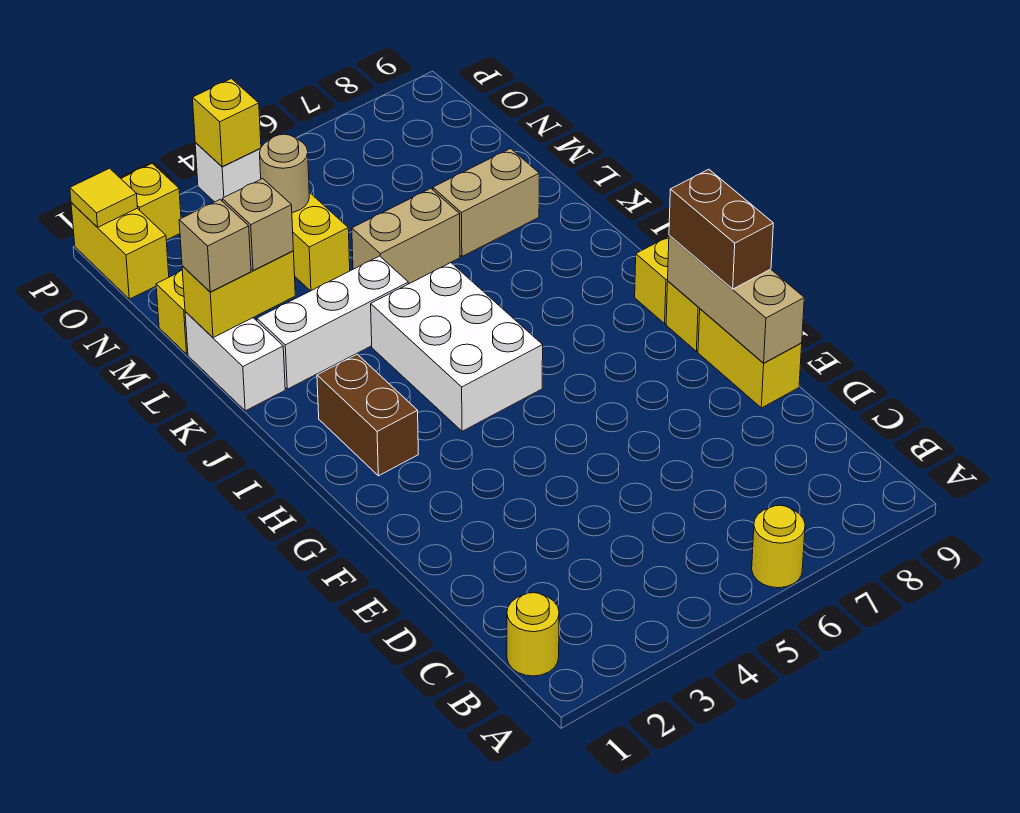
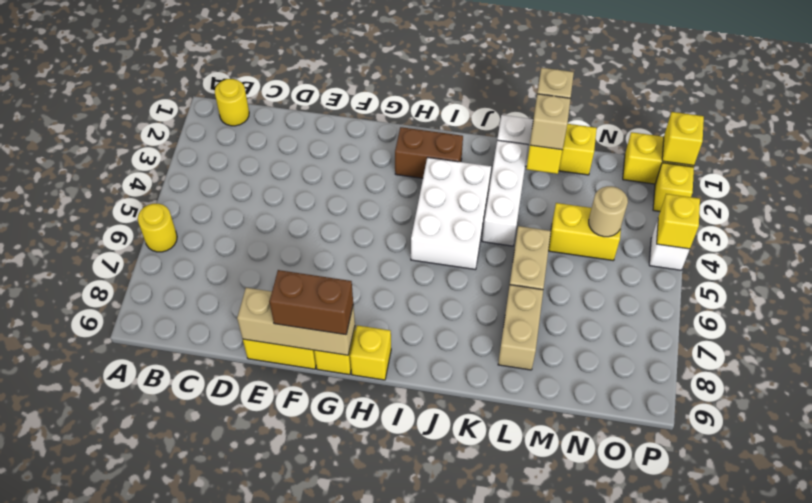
white brick H4:J5 level 1 -> white brick I3:J5 level 1
yellow tile P1 level 2 -> yellow brick P1 level 2

